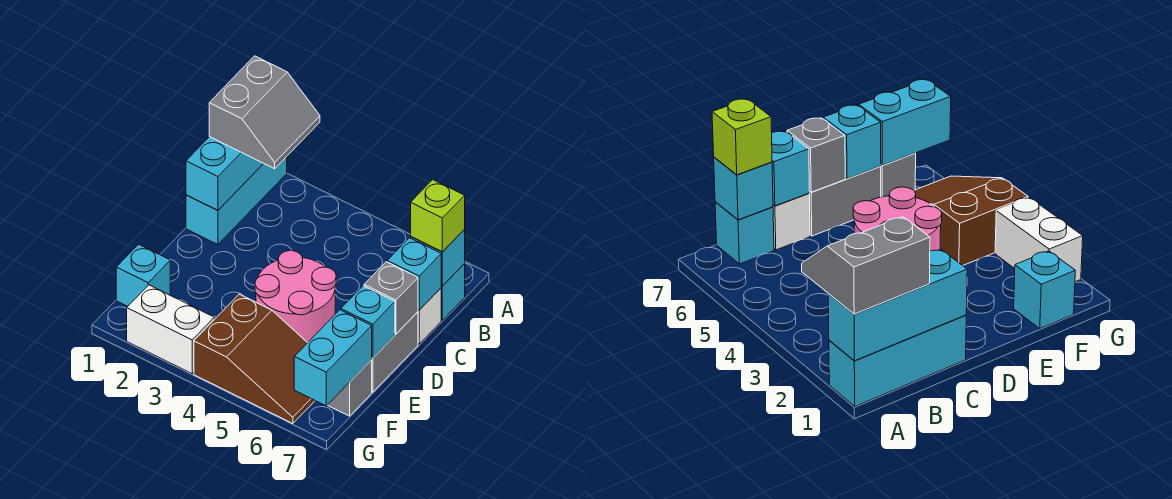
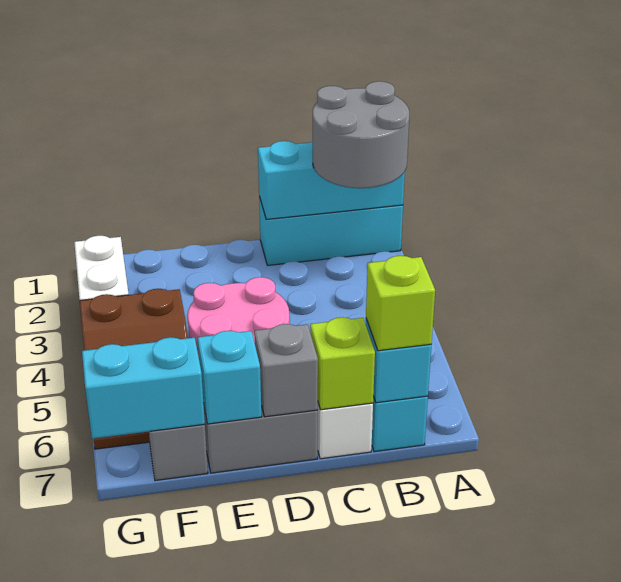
grey slope A1:B2 level 3 top 1 -> grey round brick A1:B2 level 3
cyan brick C7 level 2 -> lime brick C7 level 2
cyan brick F1 level 1 -> none

